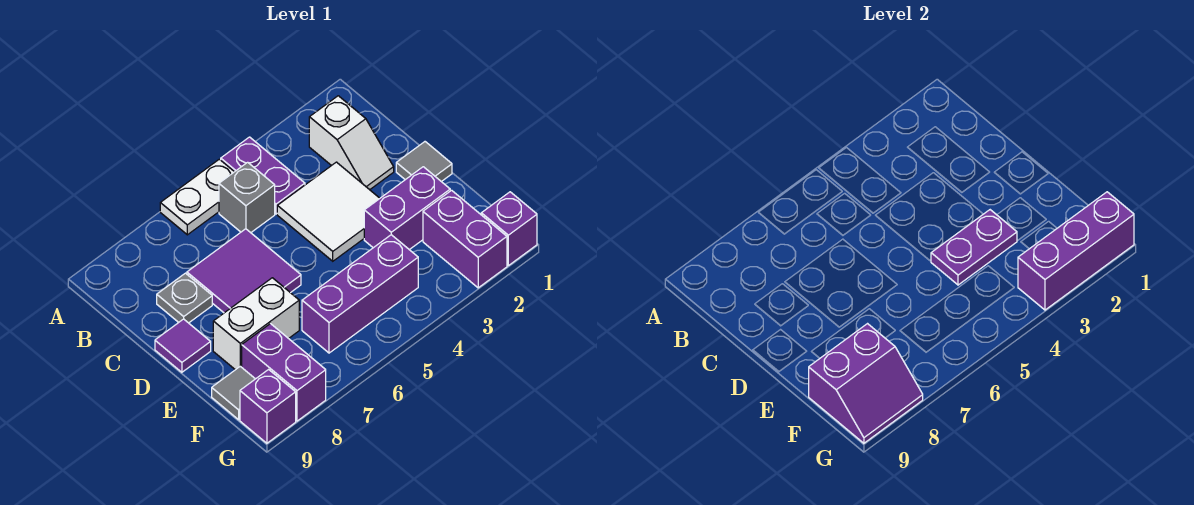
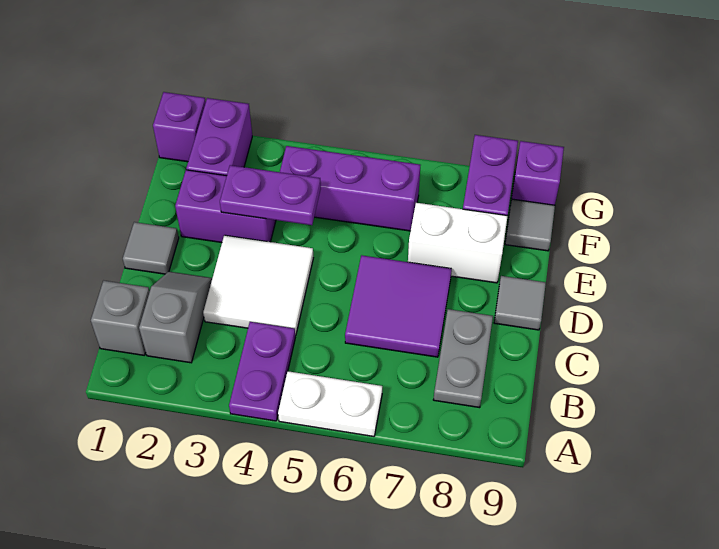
white slope B2:C2 level 1 top B -> grey slope B2:C2 level 1 top B
grey brick B5 level 1 -> grey brick B1 level 1
grey plate C8 level 1 -> grey plate B8:C8 level 1
purple tile D9 level 1 -> grey tile D9 level 1
purple slope F8:G9 level 2 top F -> none
purple brick G1:G3 level 2 -> none

